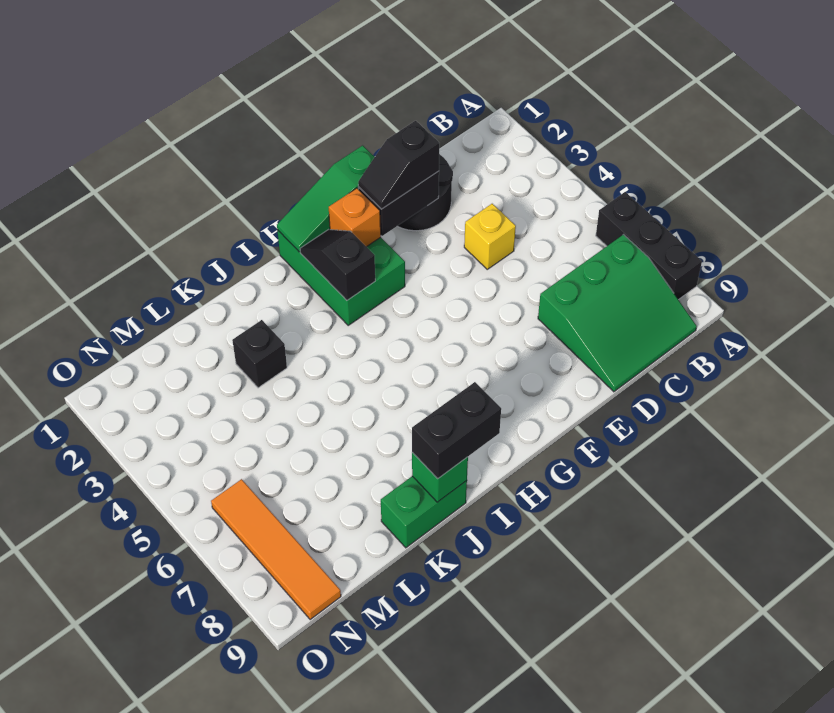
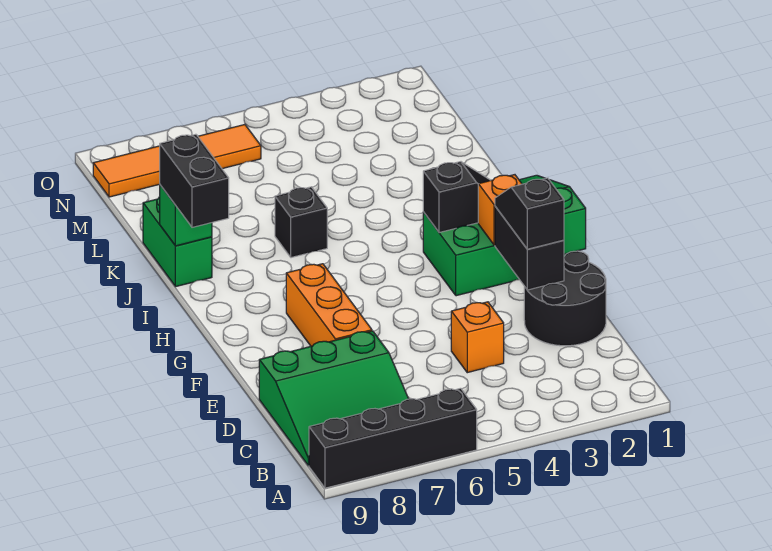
black brick A6:A8 level 1 -> black brick A6:A9 level 1
green slope B7:D9 level 1 top 7 -> green slope B7:D9 level 1 top D
yellow brick D4 level 1 -> orange brick D4 level 1
none -> orange brick E7:G7 level 1
black brick K3 level 1 -> black brick J6 level 1

